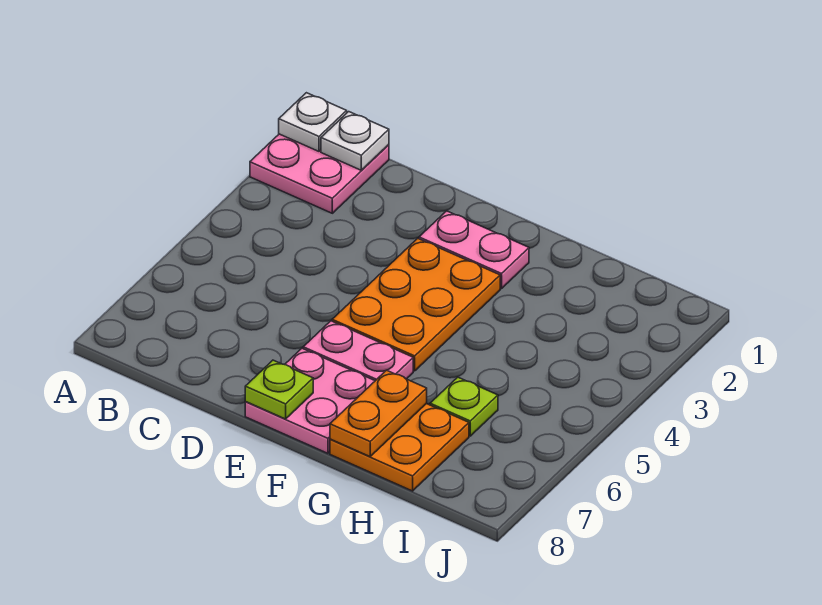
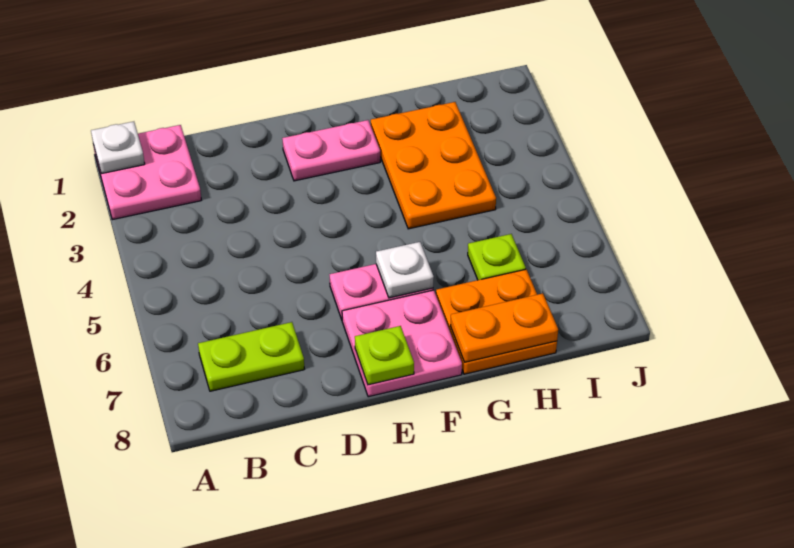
white plate B1 level 2 -> white plate F6 level 2
none -> lime plate B7:C7 level 1
orange plate E3:F5 level 1 -> orange plate G2:H4 level 1
orange plate G7:G8 level 2 -> orange plate G8:H8 level 2

